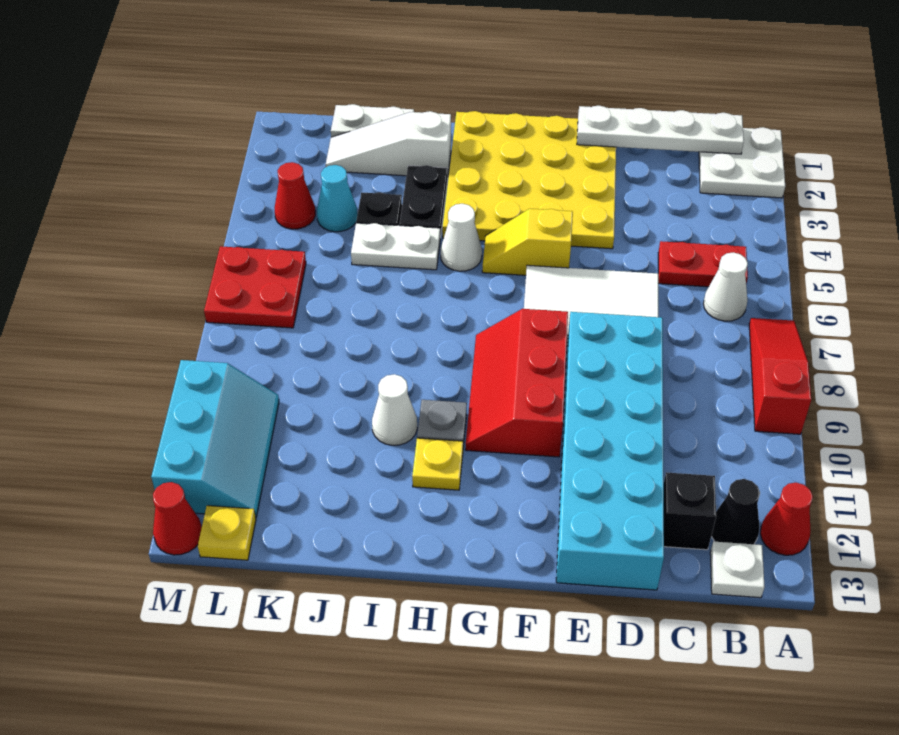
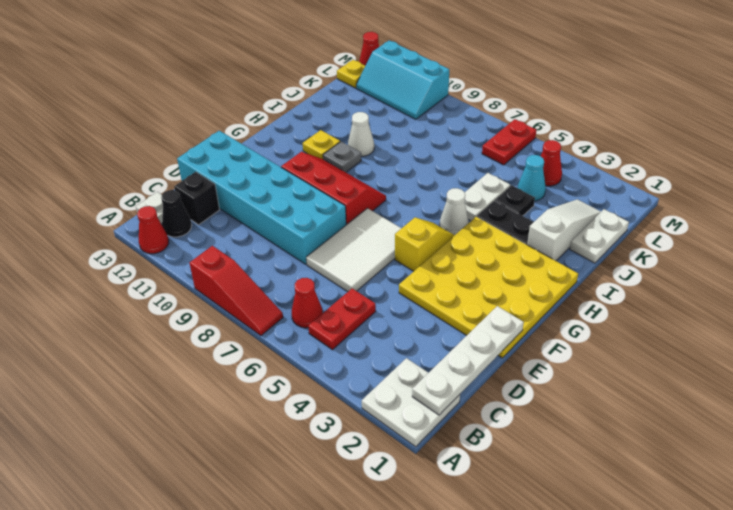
white cone B6 level 1 -> red cone B6 level 1
red plate L6:M7 level 1 -> red plate L6:M6 level 1

